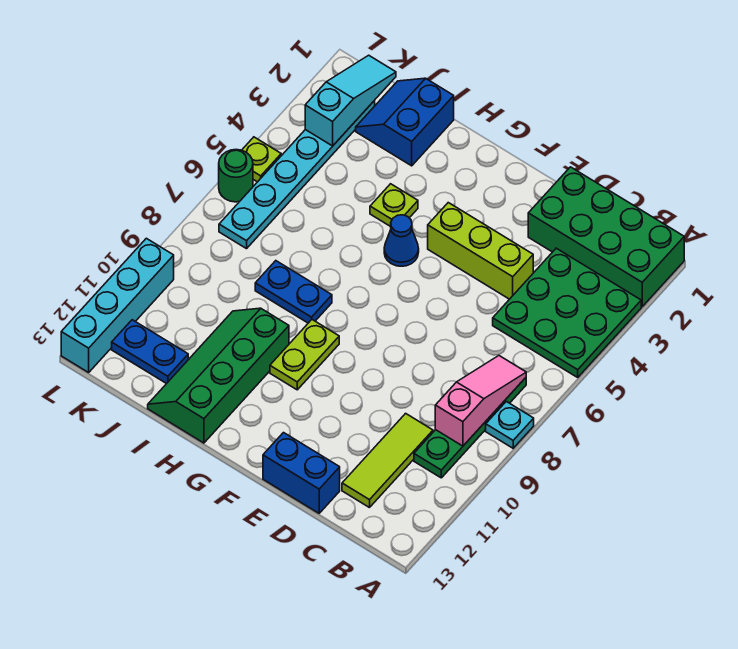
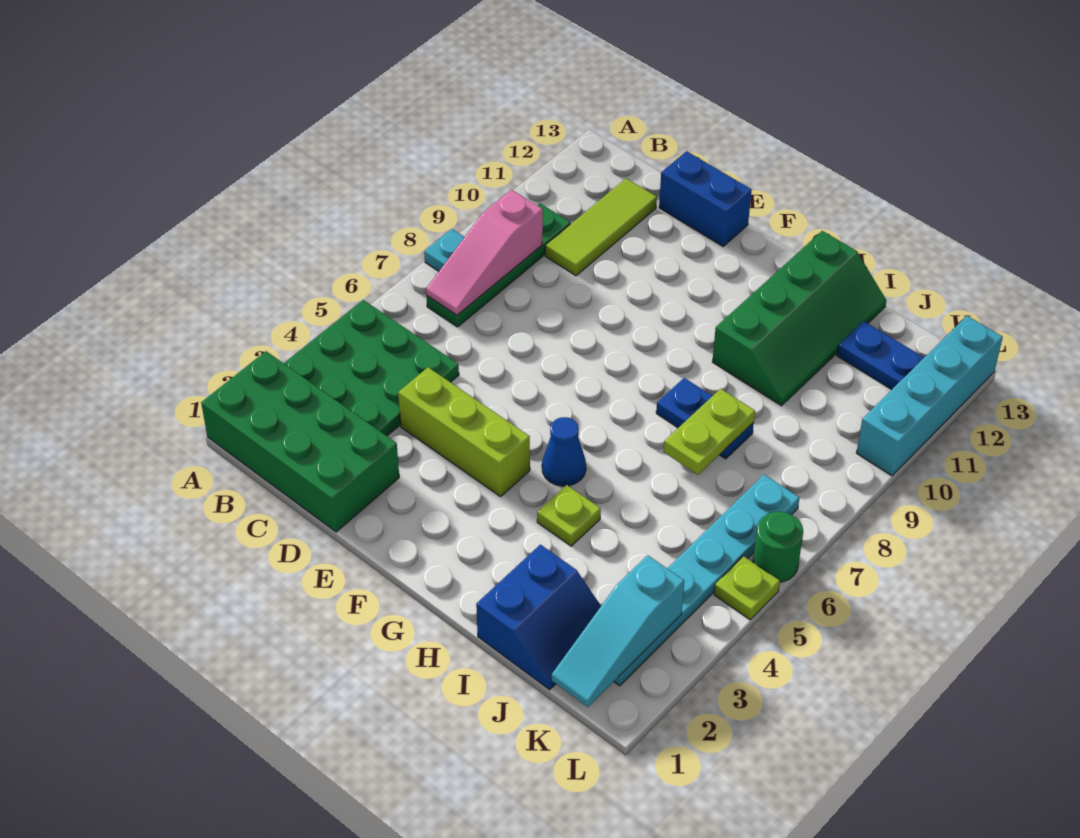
lime plate G9:G10 level 1 -> lime plate I7:I8 level 2

